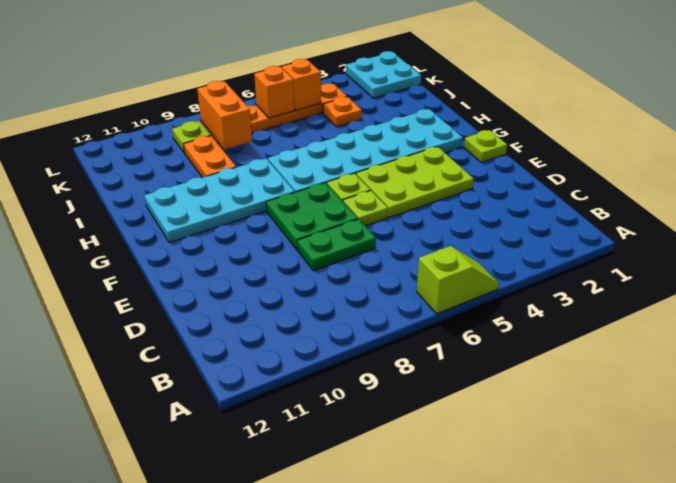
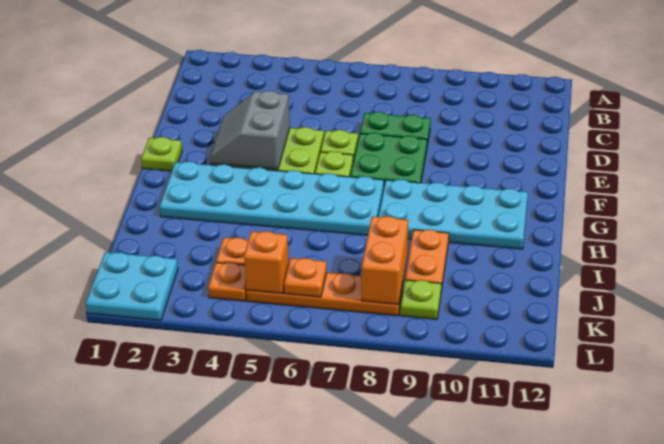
lime slope A5:A6 level 1 top 6 -> none
none -> grey slope E3:F4 level 2 top 4
orange brick K6 level 2 -> orange plate K6 level 2

